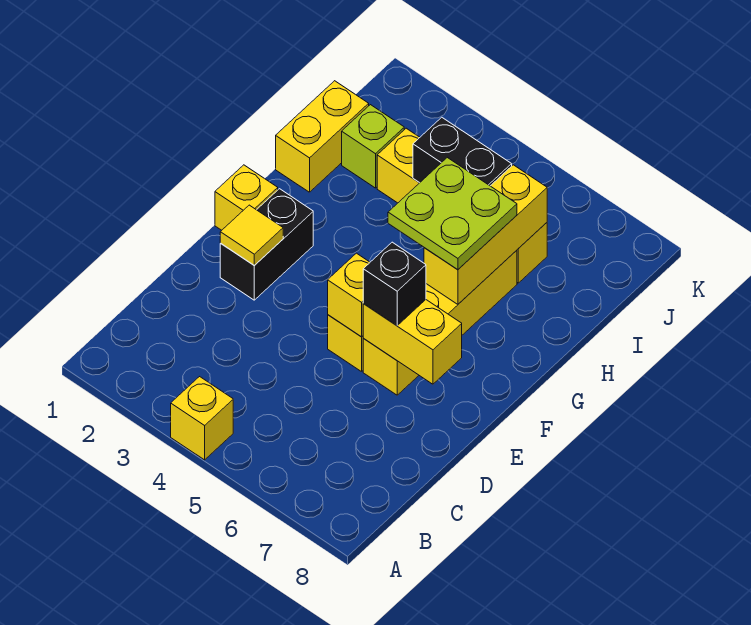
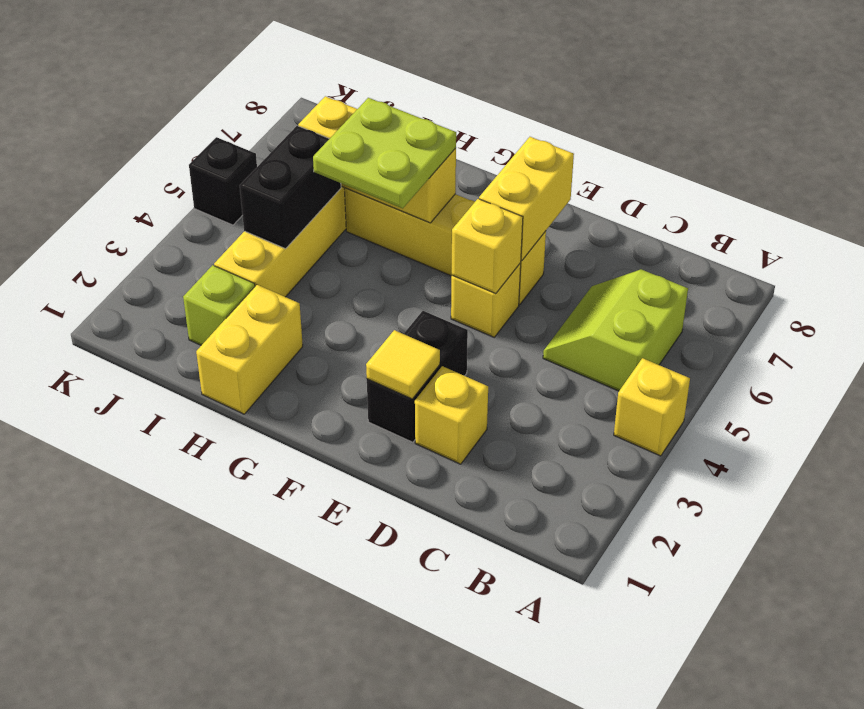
none -> lime slope B5:C6 level 1 top B
black brick E2:F2 level 1 -> black brick E2:E3 level 1
black brick E6 level 3 -> black brick K5 level 1
yellow brick F1 level 1 -> yellow brick D2 level 1
yellow brick H1:I1 level 1 -> yellow brick H1:H2 level 1

